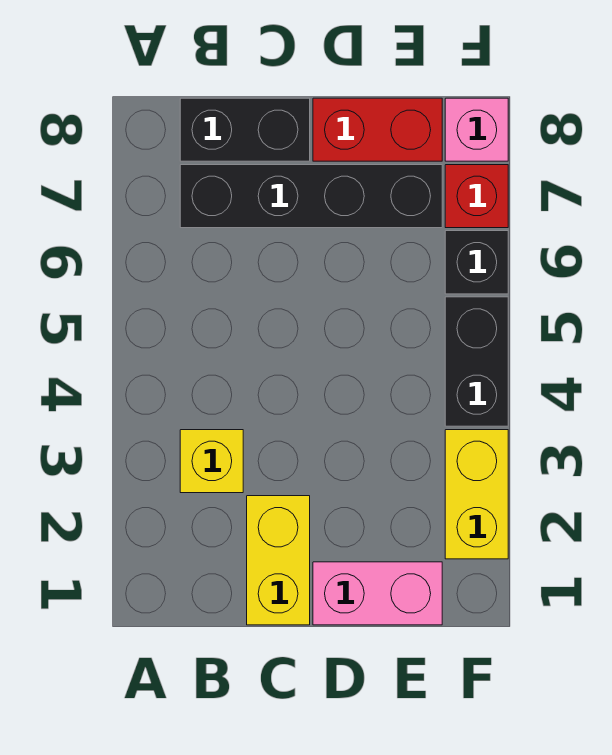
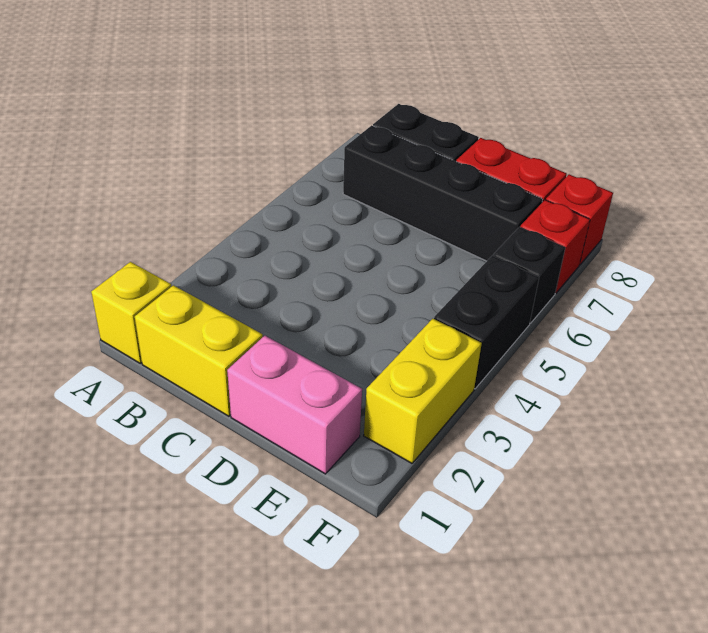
yellow brick B3 level 1 -> yellow brick A1 level 1
yellow brick C1:C2 level 1 -> yellow brick B1:C1 level 1
pink brick F8 level 1 -> red brick F8 level 1

